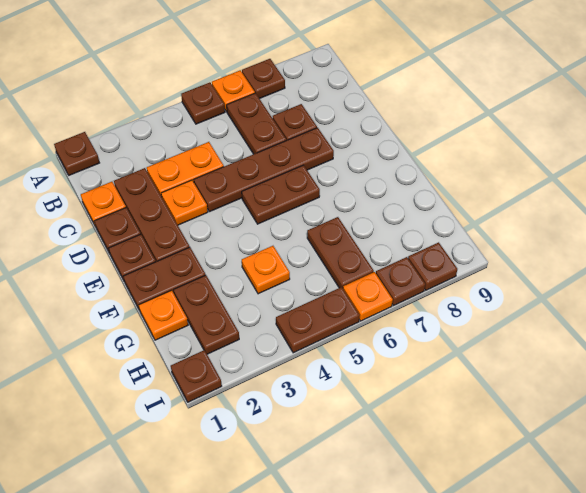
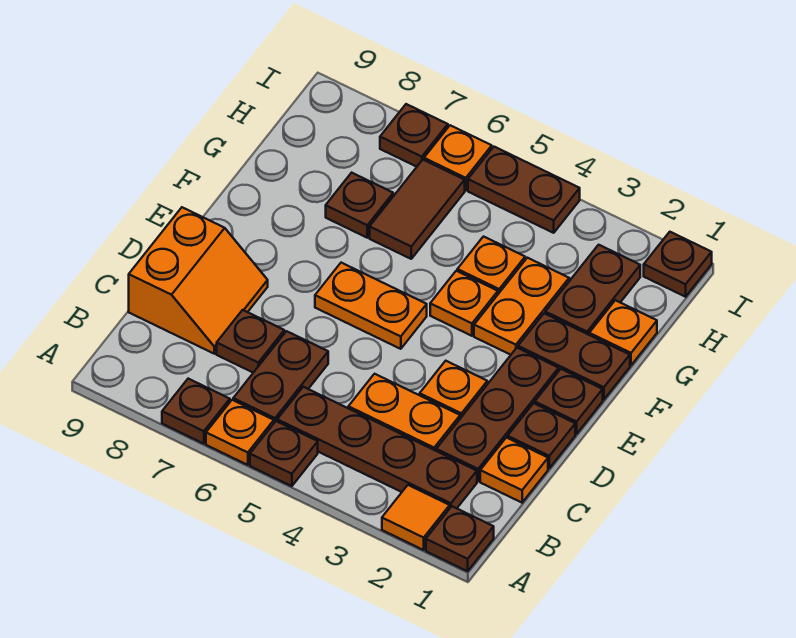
none -> orange tile A2 level 1
none -> orange slope C8:D9 level 1 top 9
brown plate D4:D7 level 1 -> brown plate B2:B5 level 1
brown plate E5:E6 level 1 -> orange plate E5:E6 level 1
none -> orange plate F3:G3 level 1
none -> orange plate F4 level 1
brown plate G6:H6 level 1 -> brown tile G6:H6 level 1
brown plate I8 level 1 -> brown plate G7 level 1

